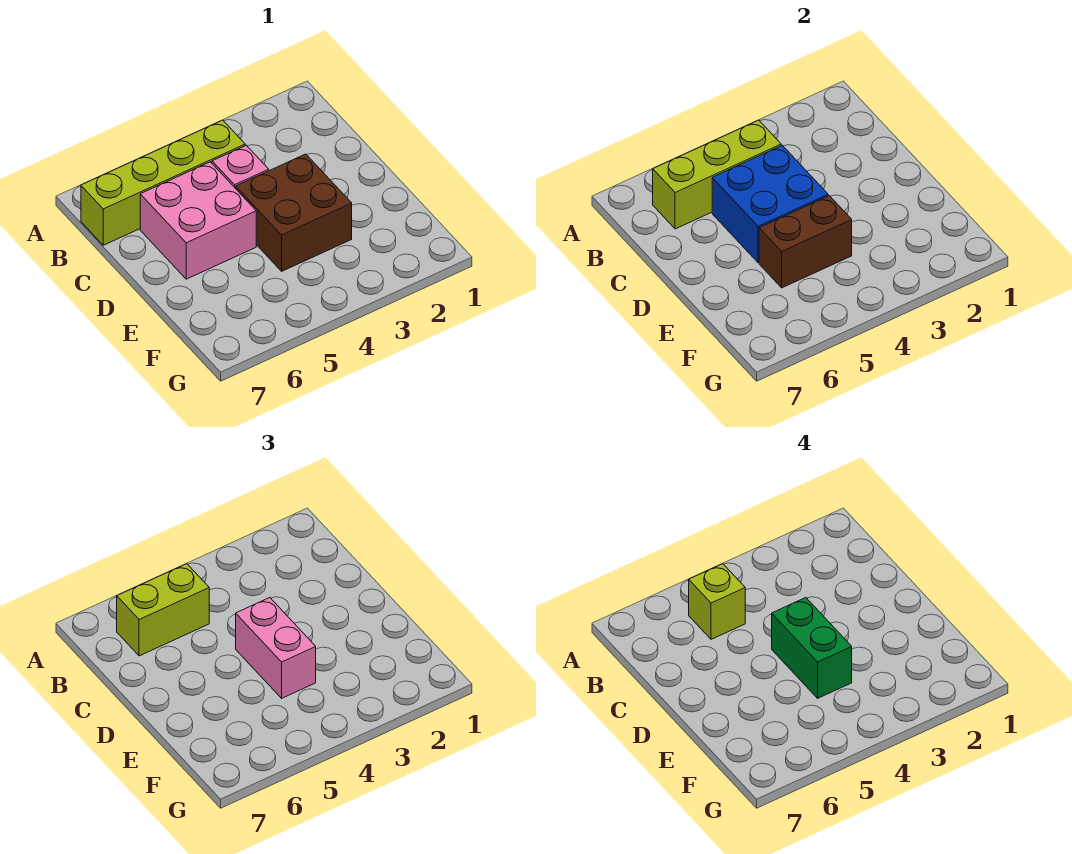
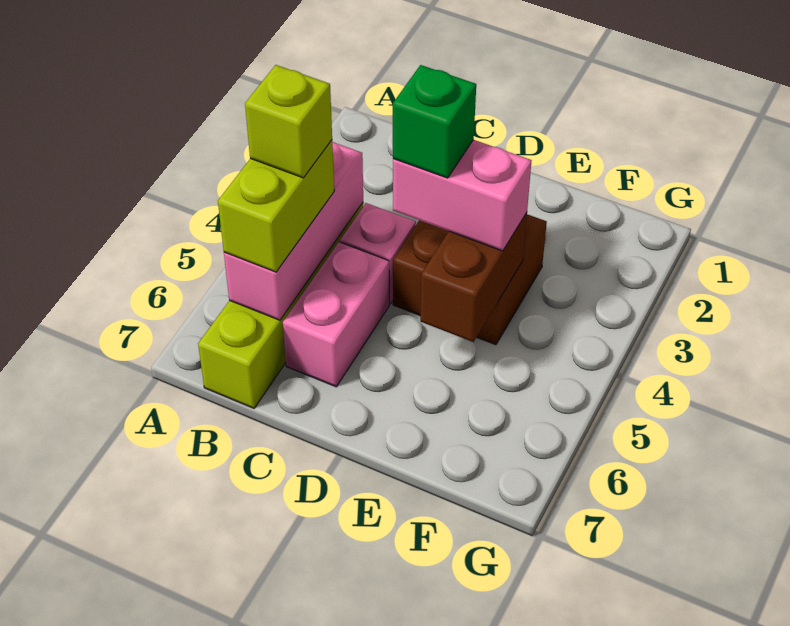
lime brick B4:B6 level 2 -> pink brick B4:B6 level 2
blue brick C4:D5 level 2 -> none
pink brick C5:D6 level 1 -> pink brick C5:C6 level 1
green brick D4:E4 level 4 -> green brick D4 level 4

